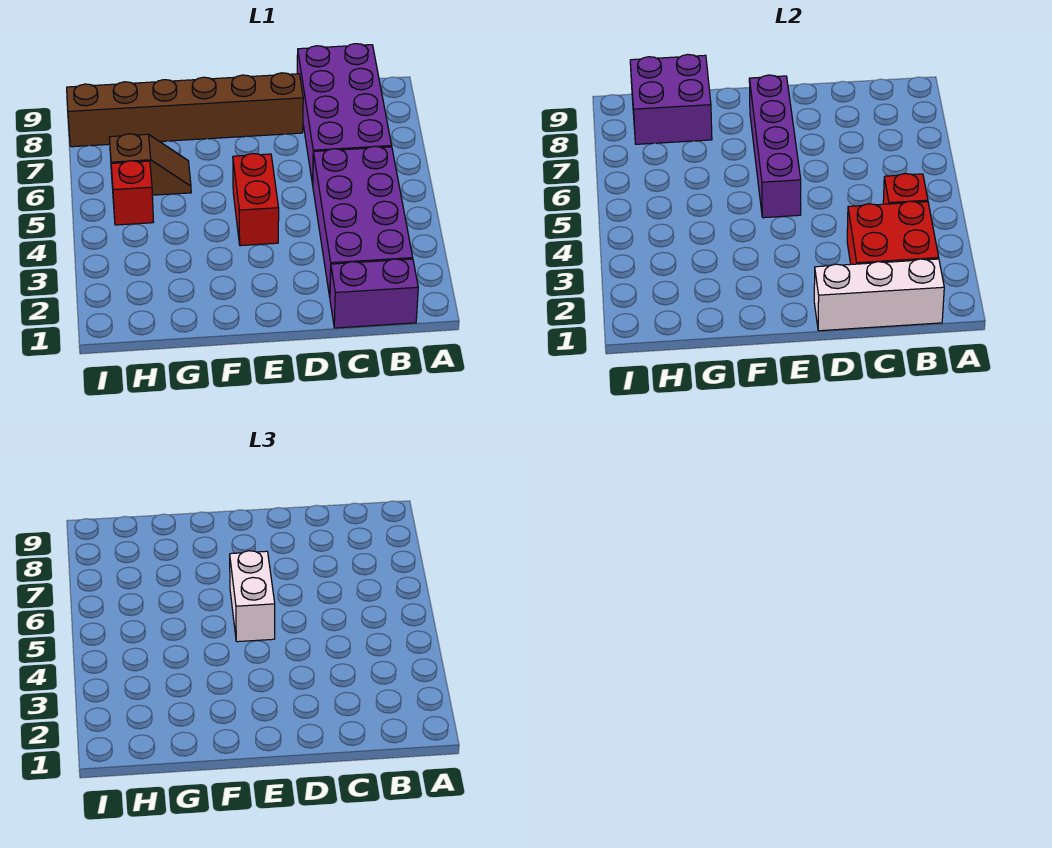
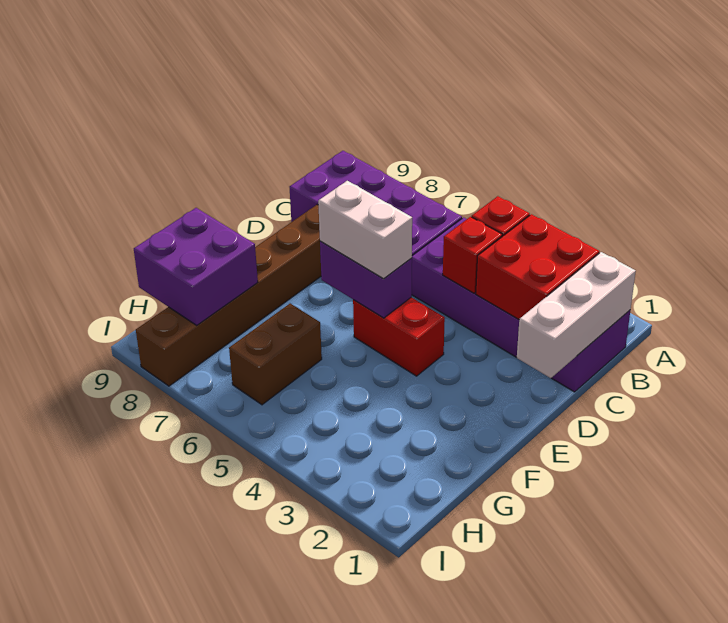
purple brick E5:E8 level 2 -> purple brick E5:E6 level 2
brown slope G6:H6 level 1 top H -> brown brick G6:H6 level 1
red brick H5 level 1 -> red brick C4 level 2

